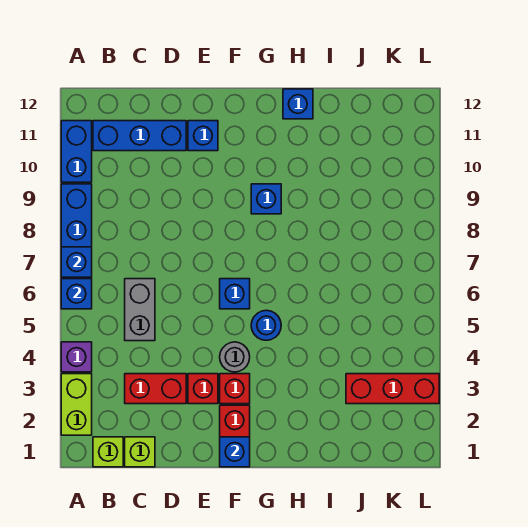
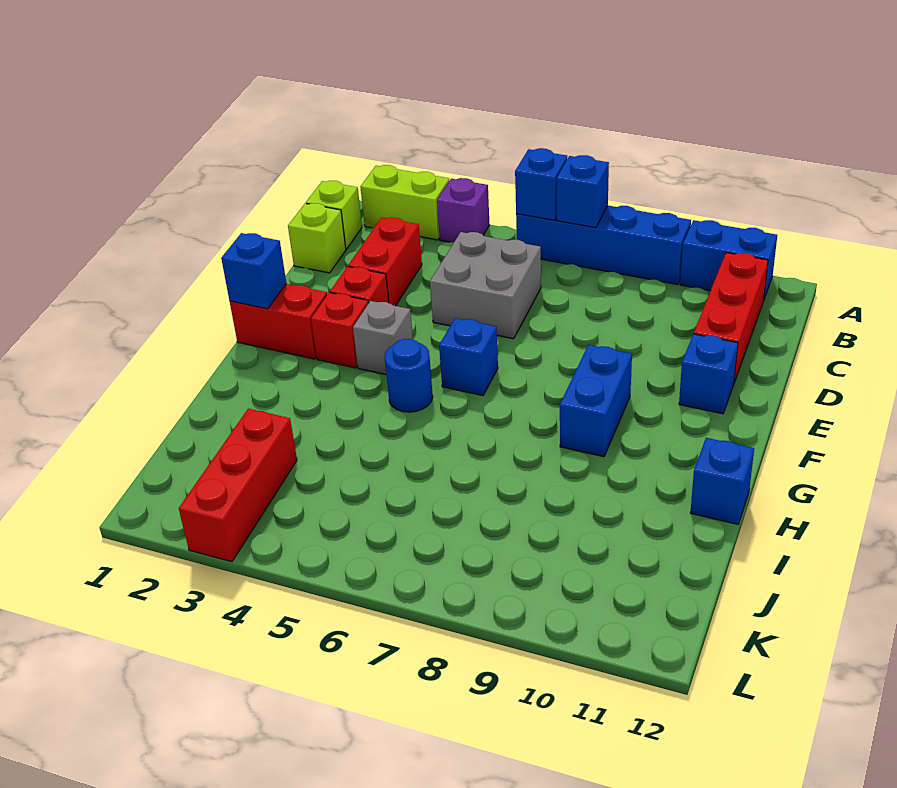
blue brick B11:D11 level 1 -> red brick B11:D11 level 1
grey brick C5:C6 level 1 -> grey brick C5:D6 level 1
grey round brick F4 level 1 -> grey brick F4 level 1
blue brick G9 level 1 -> blue brick F9:G9 level 1

